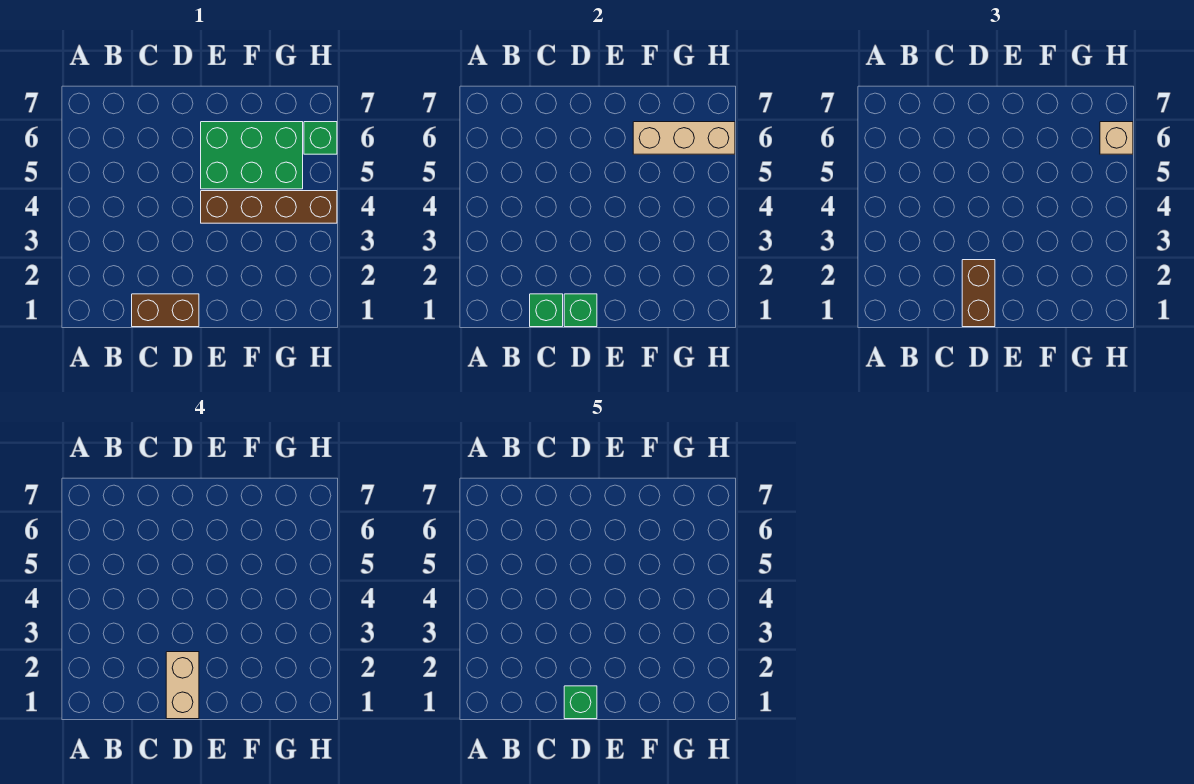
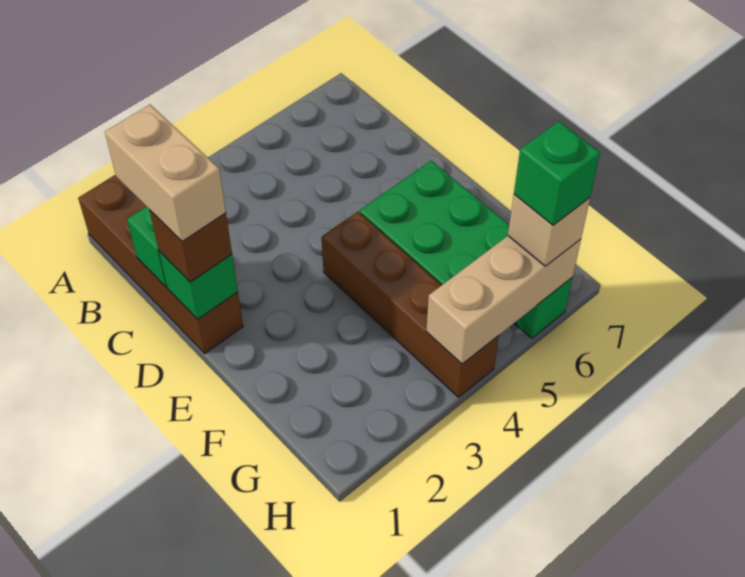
brown brick C1:D1 level 1 -> brown brick A1:D1 level 1
brown brick D1:D2 level 3 -> brown brick D1 level 3
tan brick D1:D2 level 4 -> tan brick C1:D1 level 4
green brick D1 level 5 -> green brick H6 level 4
tan brick F6:H6 level 2 -> tan brick H4:H6 level 2

